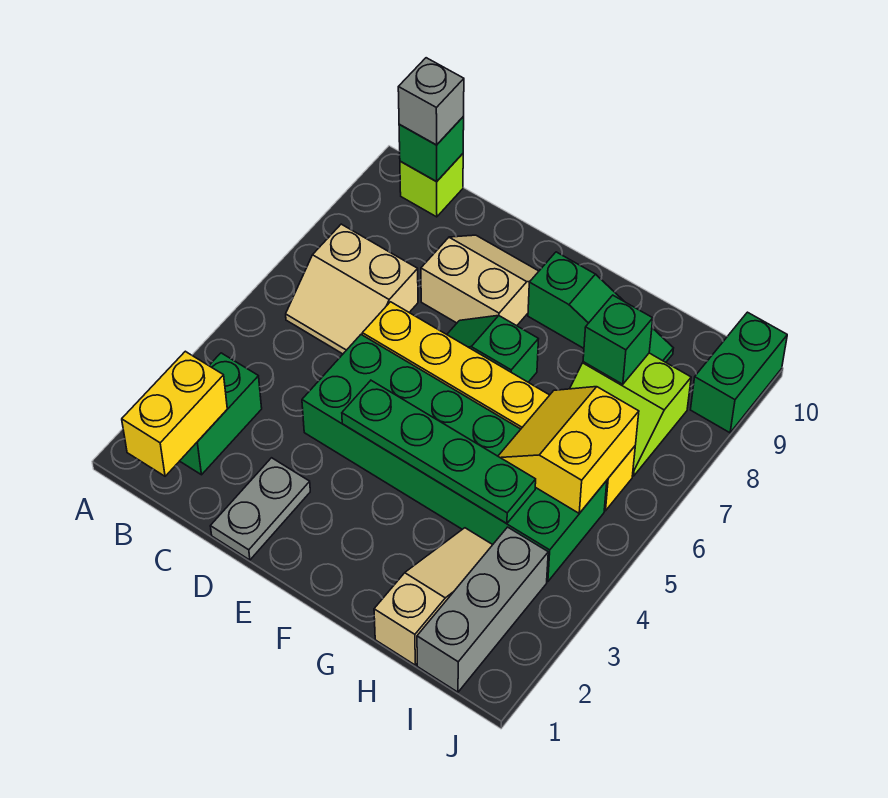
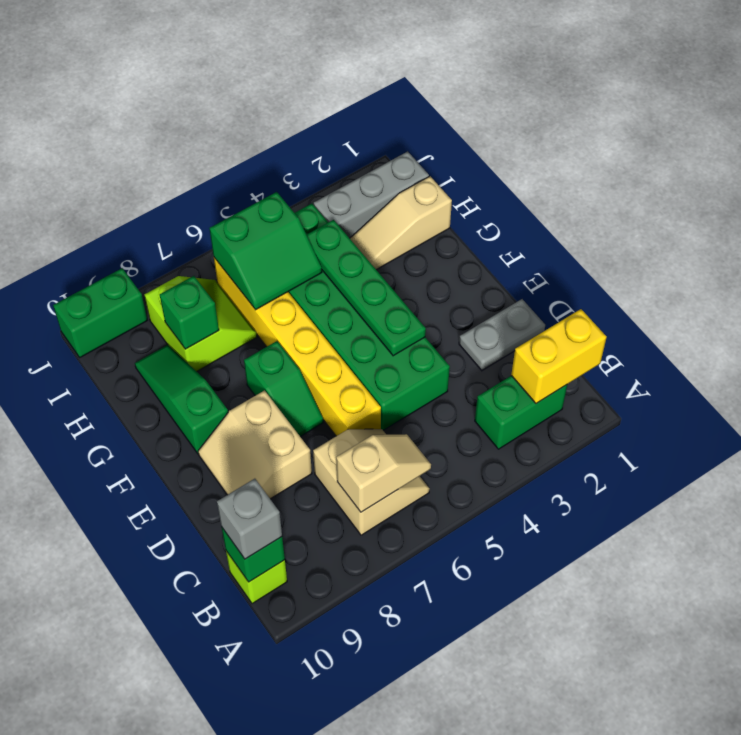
none -> tan slope B6:B7 level 2 top 7
yellow slope H5:I6 level 2 top I -> green slope H5:I6 level 2 top I

